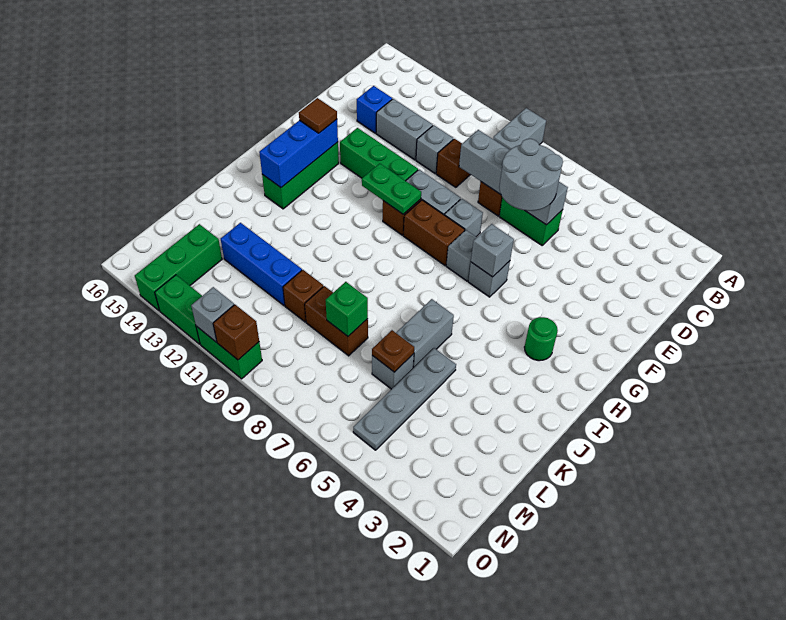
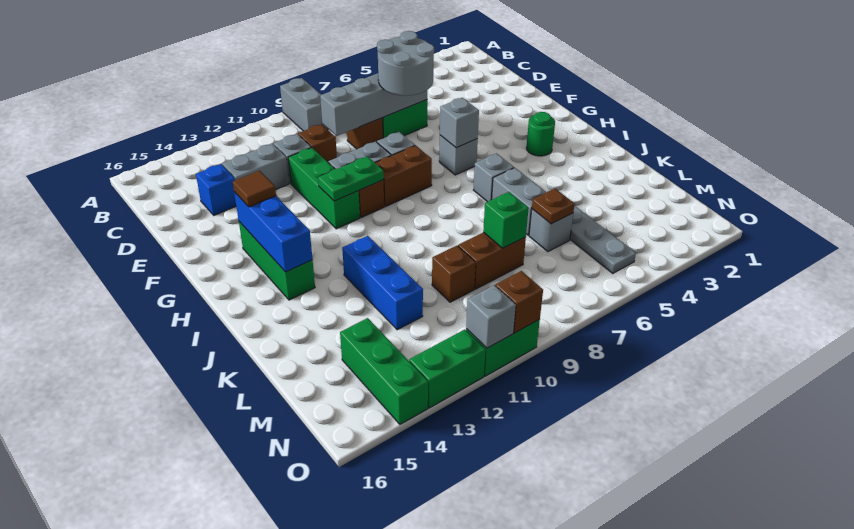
green brick F11:F13 level 1 -> green brick E11:G11 level 1
grey brick G7 level 1 -> grey brick I6 level 1
blue brick L11:L13 level 1 -> blue brick J12:L12 level 1

